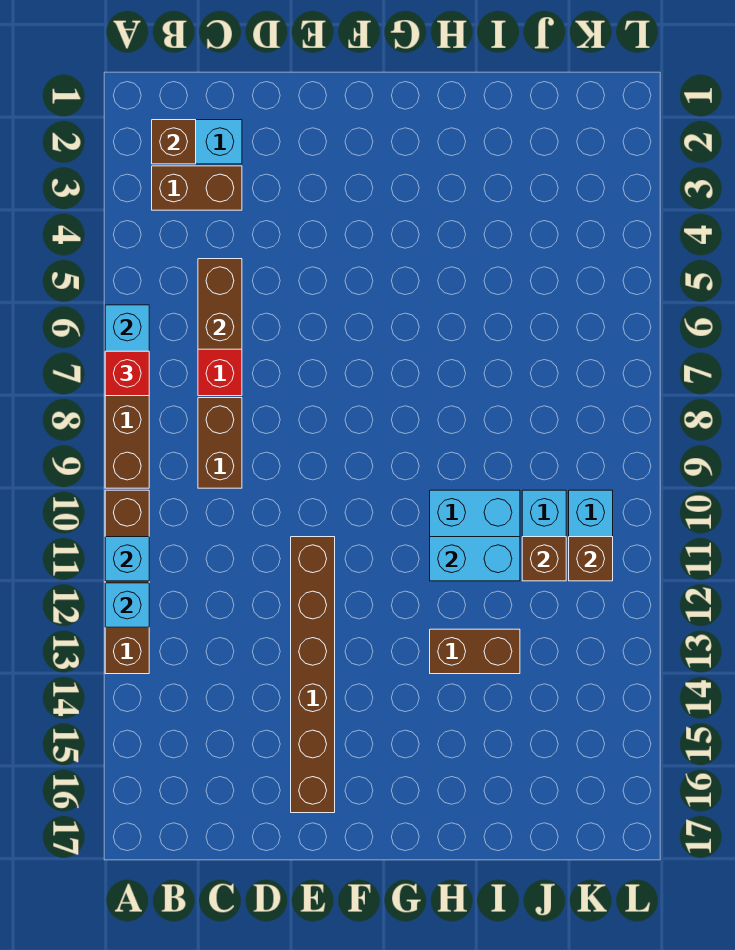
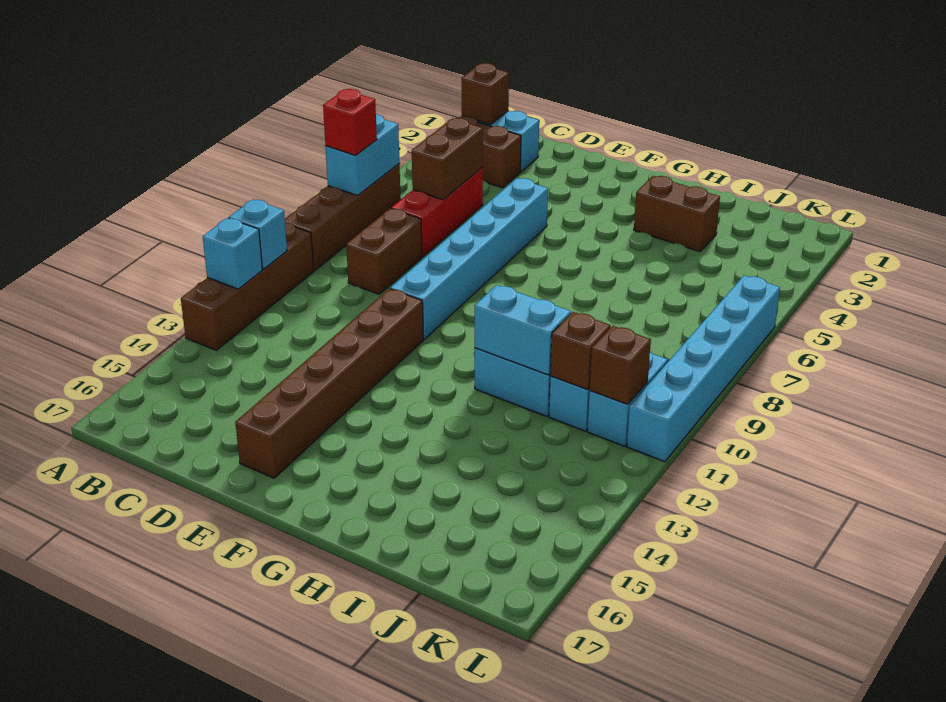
none -> cyan brick E5:E10 level 1
brown brick H13:I13 level 1 -> brown brick H3:I3 level 1
none -> cyan brick L6:L11 level 1

